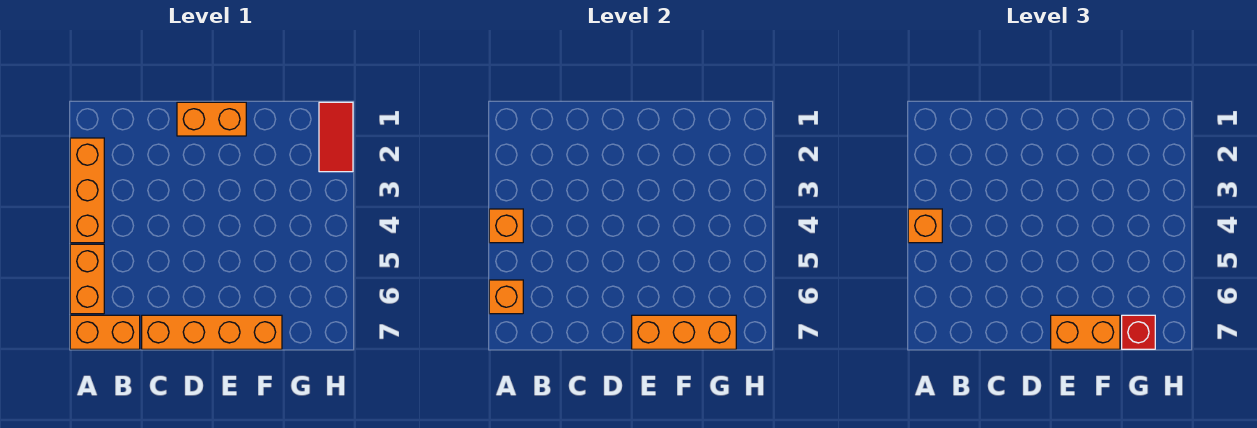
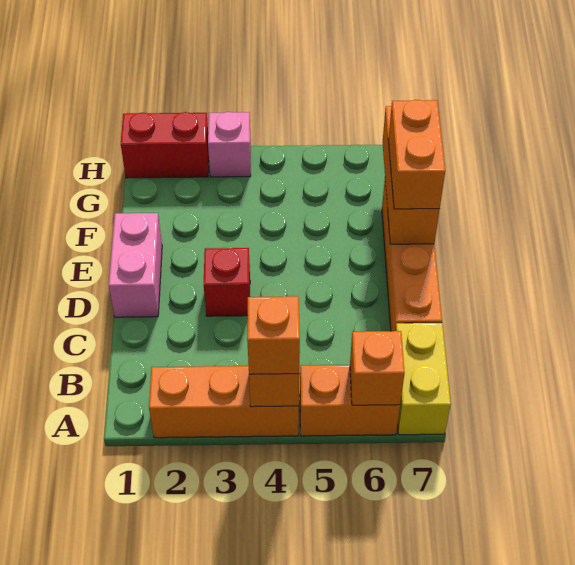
orange brick A7:B7 level 1 -> yellow brick A7:B7 level 1
orange brick D1:E1 level 1 -> pink brick D1:E1 level 1
red brick G7 level 3 -> red brick D3 level 1
red tile H1:H2 level 1 -> red brick H1:H2 level 1
none -> pink brick H3 level 1

